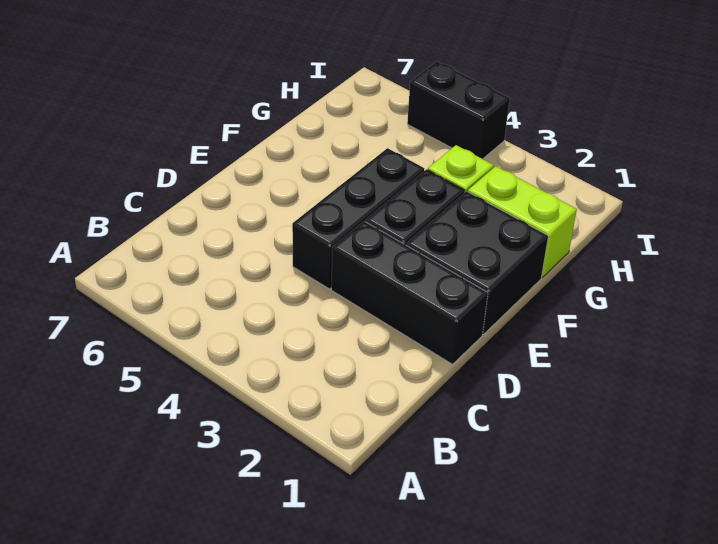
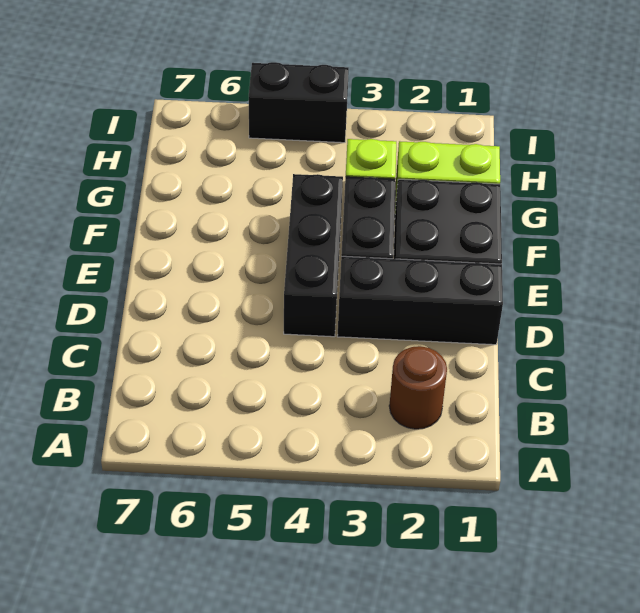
none -> brown round brick B2 level 1

